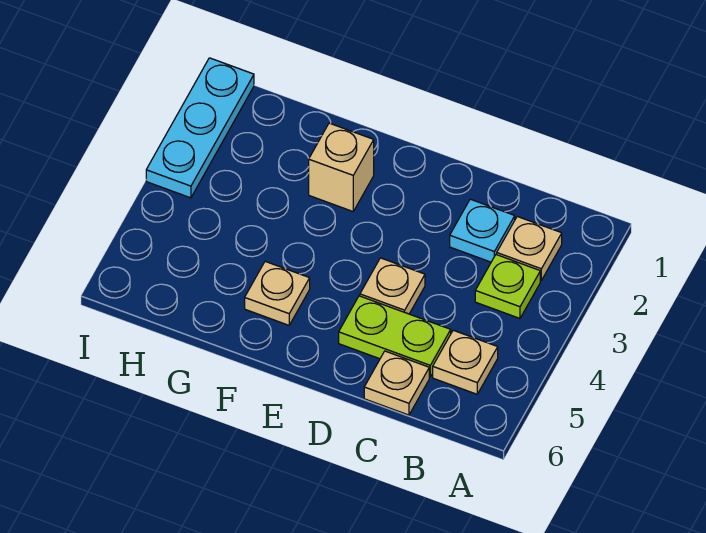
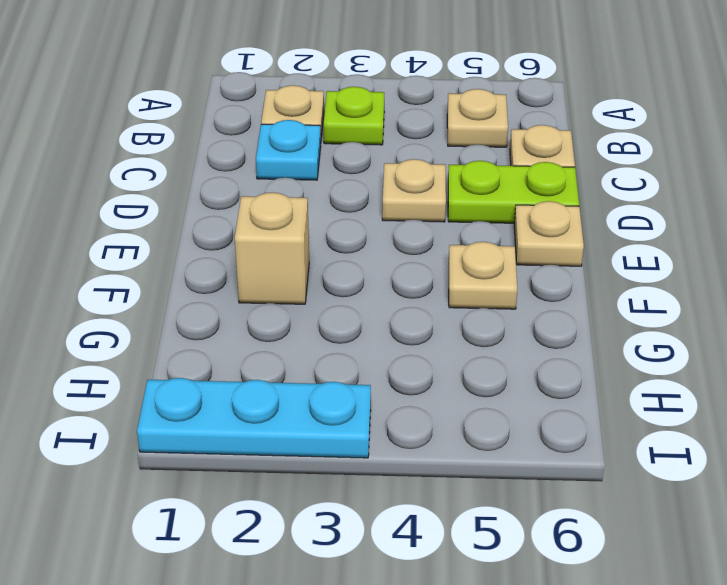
lime plate C5:D5 level 1 -> lime plate D5:D6 level 1
none -> tan plate E6 level 1

